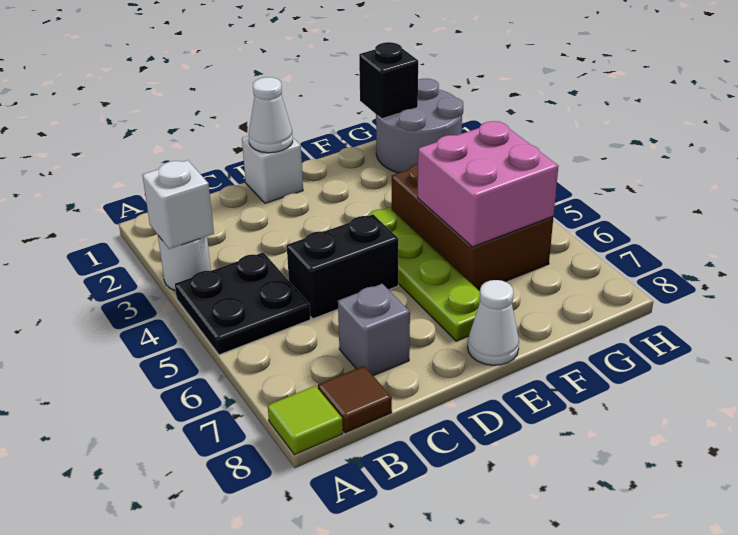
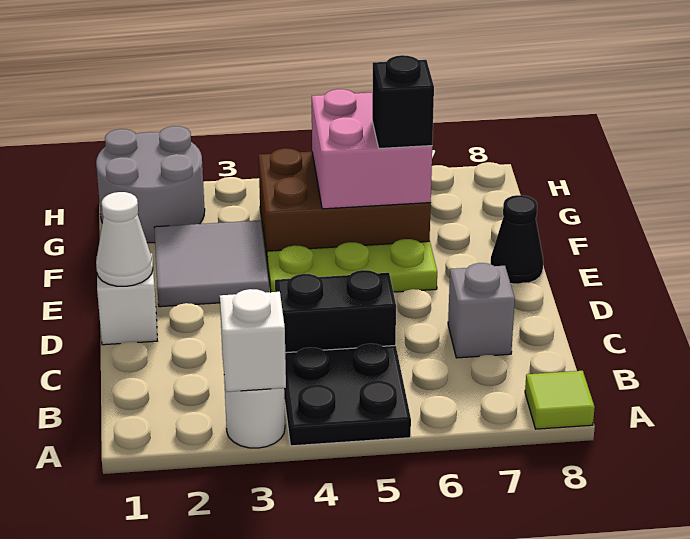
brown tile B8 level 1 -> none
black brick C5:D5 level 1 -> black brick C4:C5 level 1
none -> grey tile E2:F3 level 1
lime plate E4:E7 level 1 -> lime plate E4:E6 level 1
white cone E8 level 1 -> black cone E8 level 1
black brick G1 level 2 -> black brick F6 level 3

